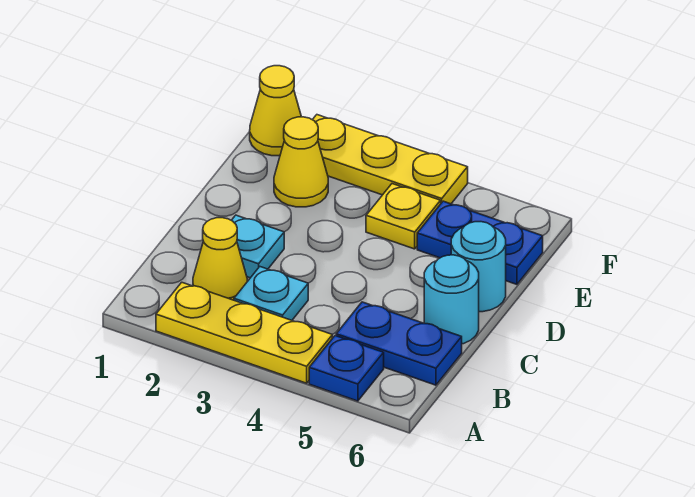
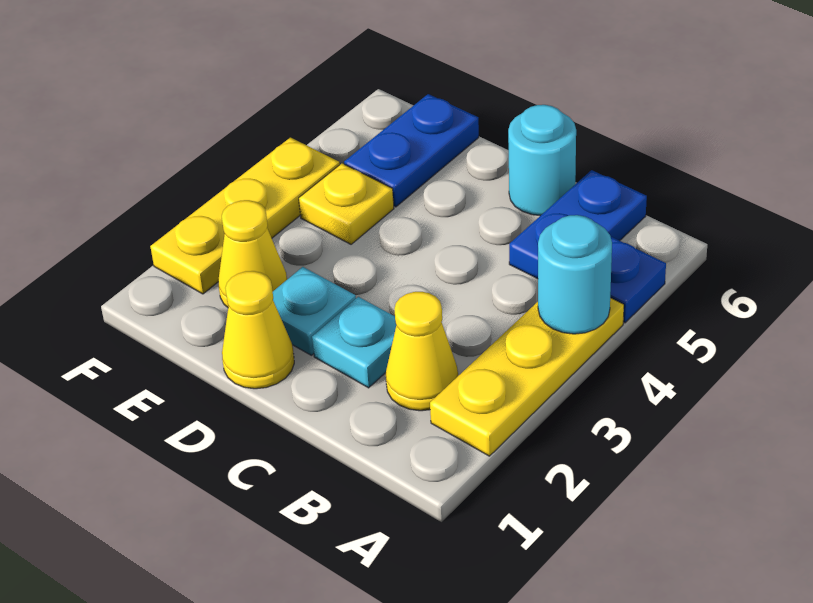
cyan plate B3 level 1 -> cyan plate D2 level 1
cyan round brick D6 level 1 -> cyan round brick A4 level 2
yellow cone F1 level 1 -> yellow cone D1 level 1

